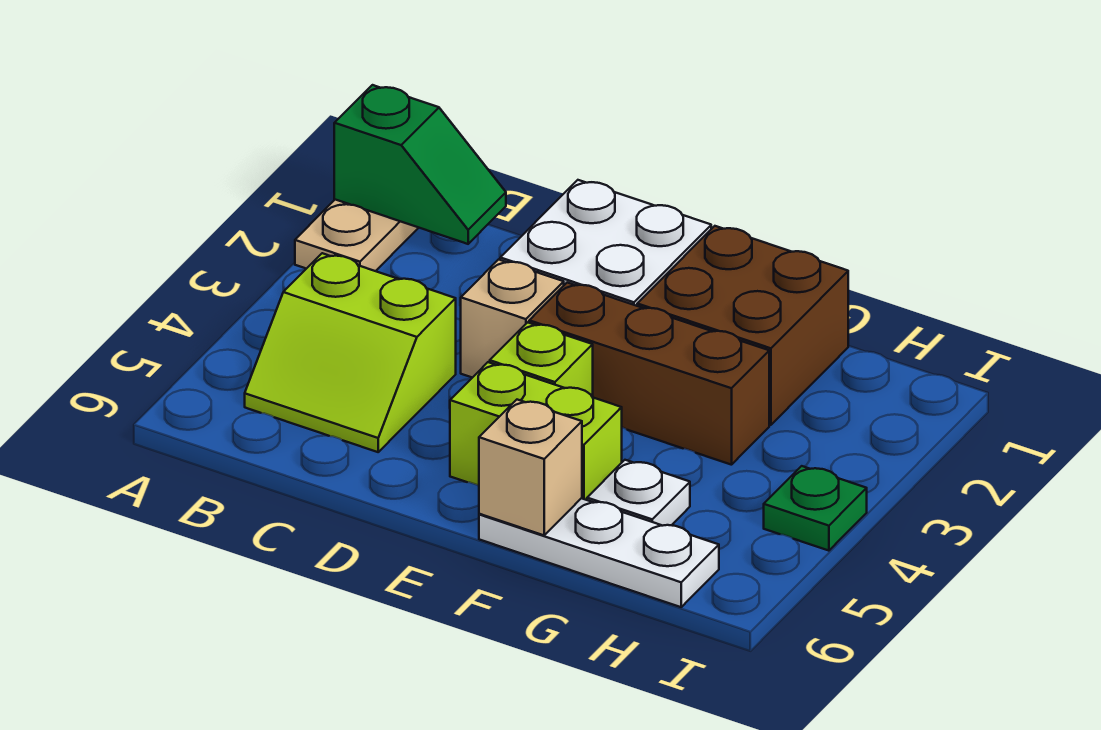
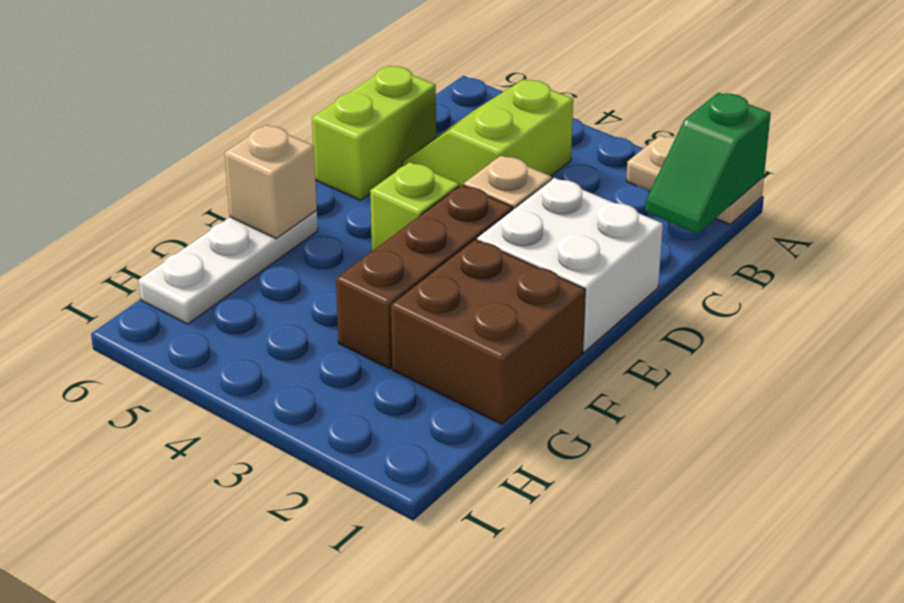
lime brick E5:F5 level 1 -> lime brick C6:D6 level 1
white plate G5 level 1 -> none
green plate I4 level 1 -> none

